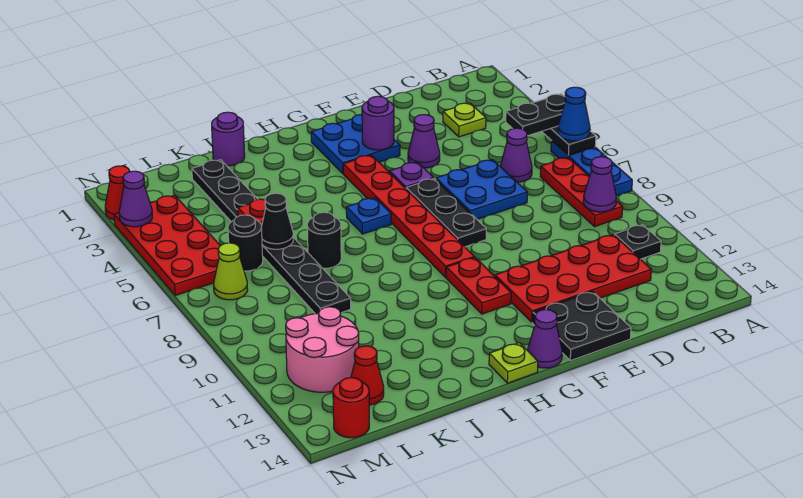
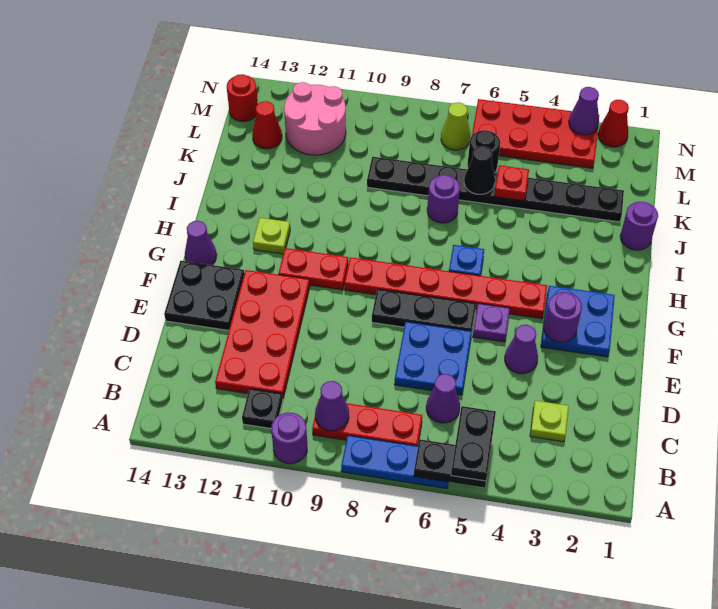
blue cone A6 level 3 -> none
none -> purple round brick A10 level 1
lime plate H14 level 1 -> lime plate H12 level 1
black round brick J7 level 1 -> purple round brick J7 level 1

